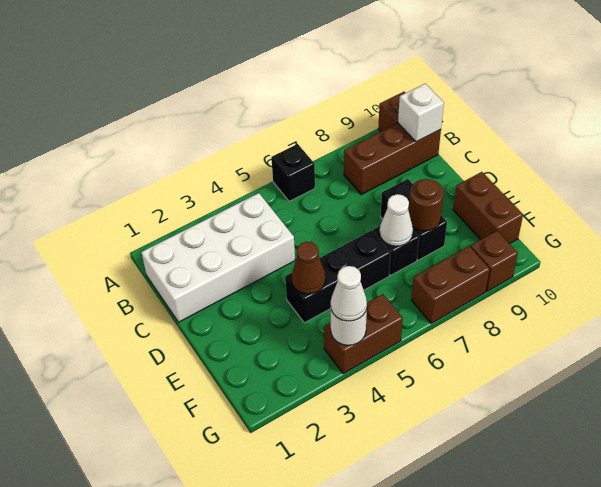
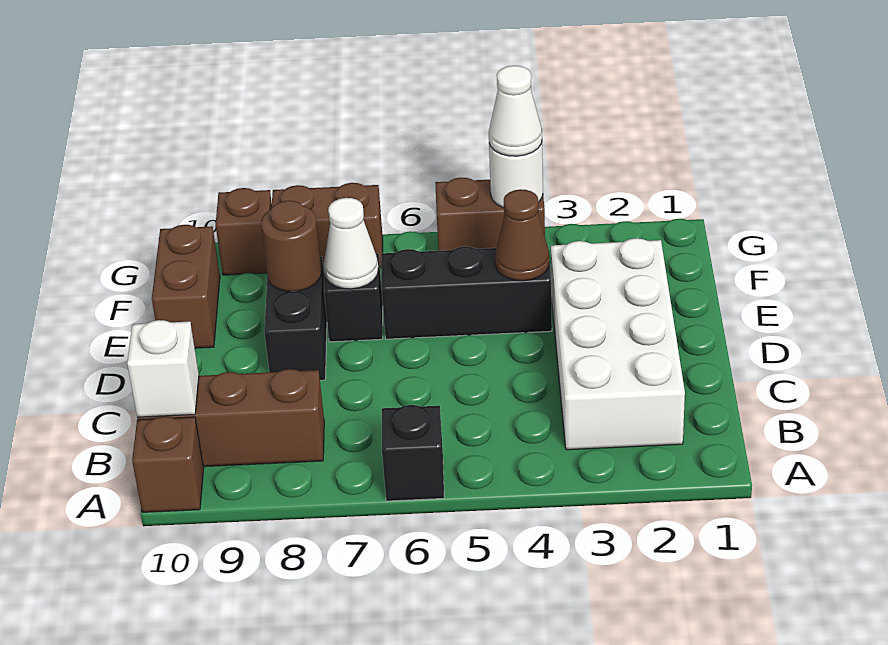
white brick B1:C4 level 1 -> white brick B2:E3 level 1

